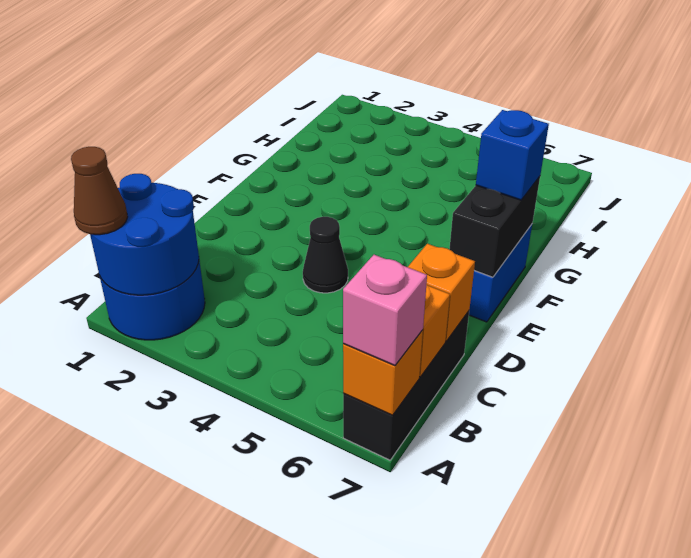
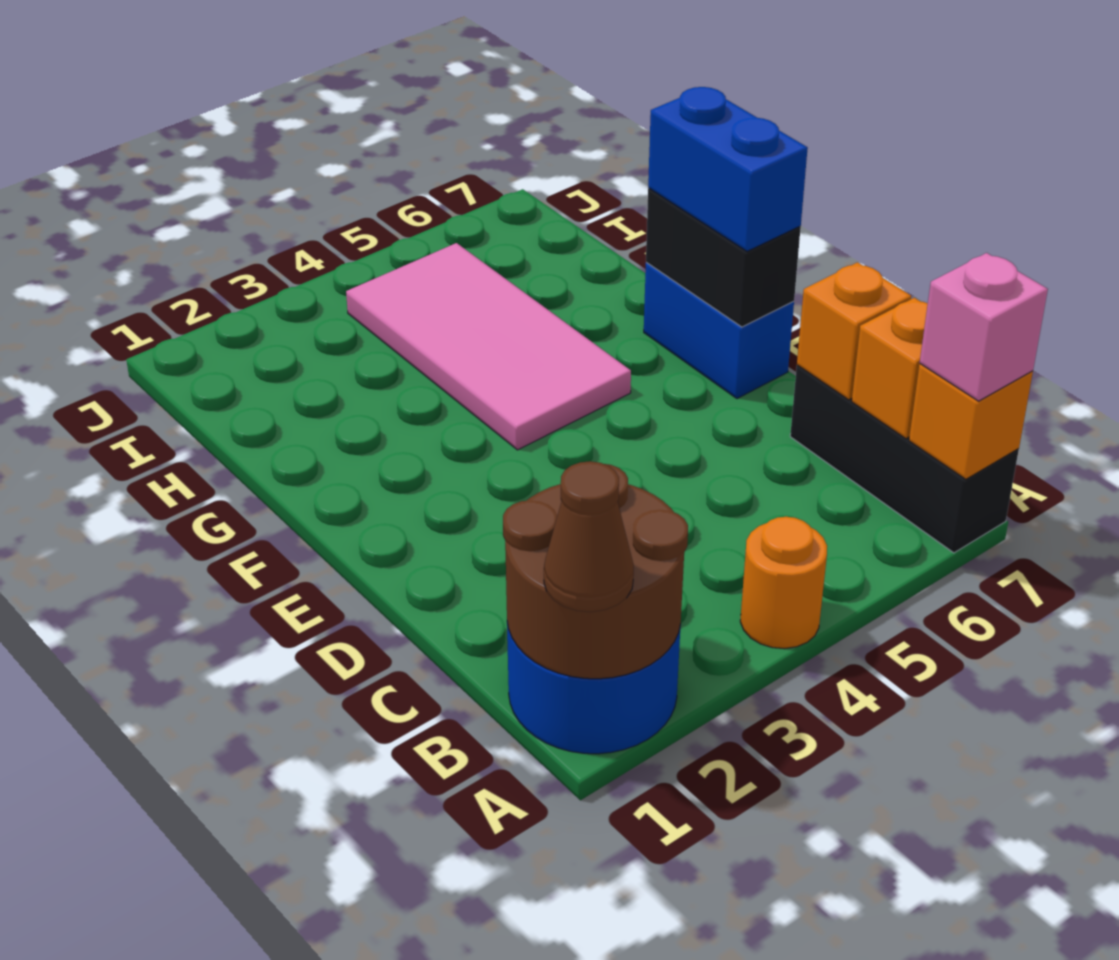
blue round brick A1:B2 level 2 -> brown round brick A1:B2 level 2
none -> orange round brick A4 level 1
black cone D4 level 1 -> none
none -> pink tile F4:I5 level 1
blue brick F7 level 3 -> blue brick E7:F7 level 3

